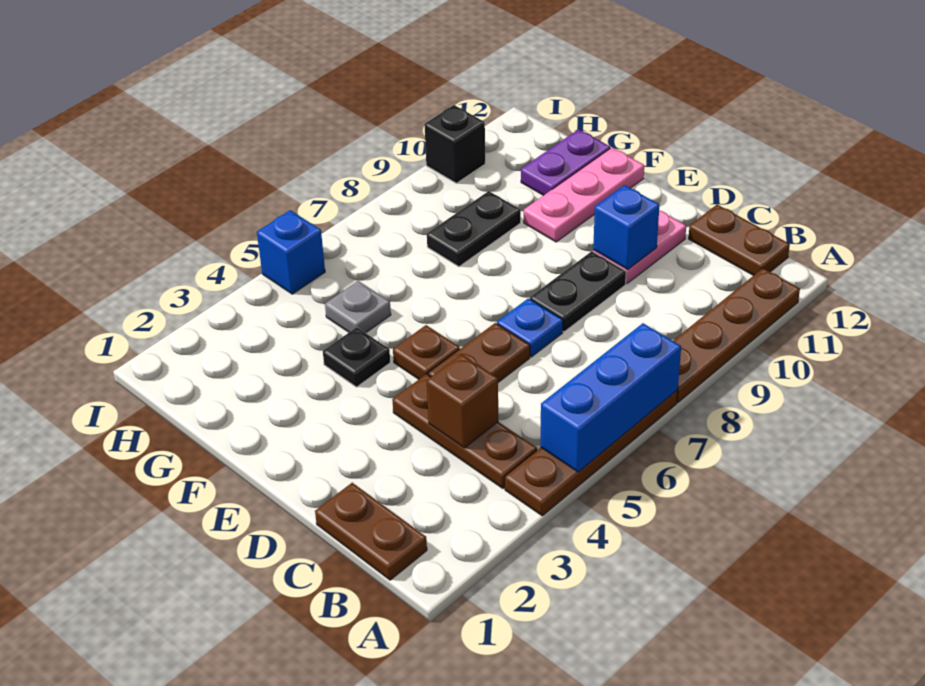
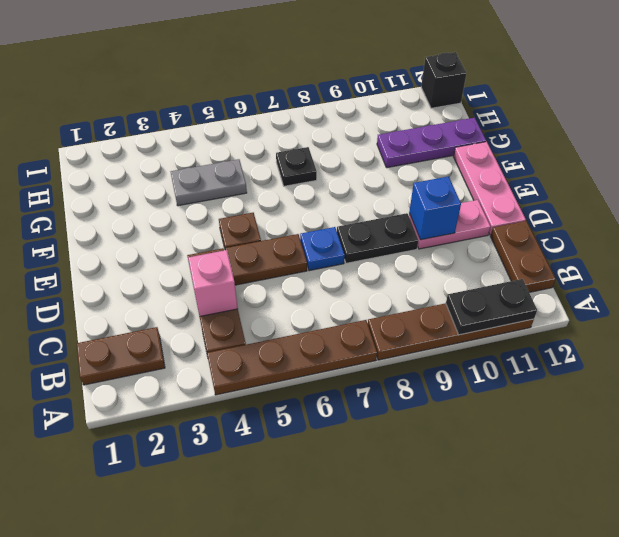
blue brick A5:A7 level 2 -> none
brown plate B1:C1 level 1 -> brown plate B1:B2 level 1
brown brick C4 level 2 -> pink brick C4 level 2
black plate F4 level 1 -> black plate G7 level 1
pink plate F10:F12 level 1 -> pink plate D12:F12 level 1
grey plate G5 level 1 -> grey plate G4:G5 level 1
black plate G8:G9 level 1 -> black plate A10:A11 level 2
purple plate G11:G12 level 1 -> purple plate G10:G12 level 1
blue brick I5 level 1 -> none
black brick I10 level 1 -> black brick I12 level 1

